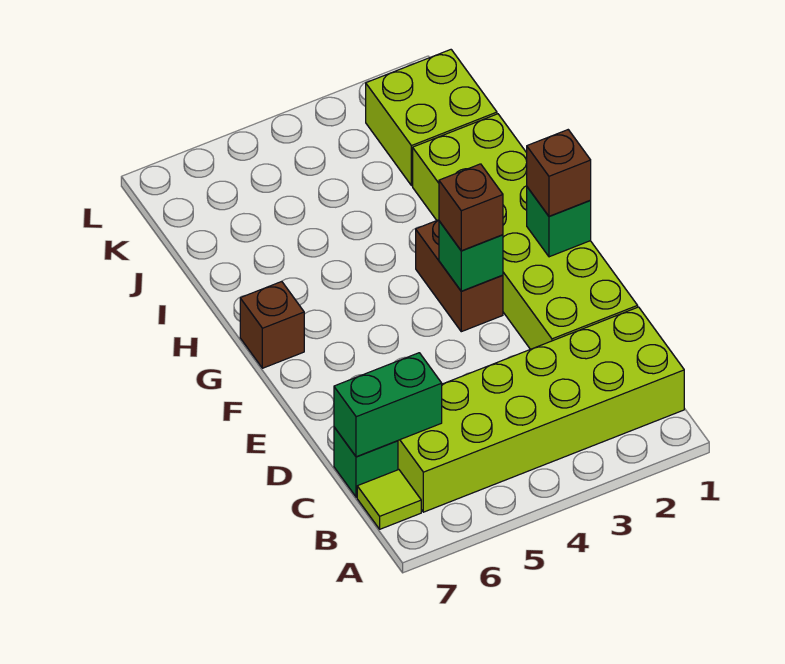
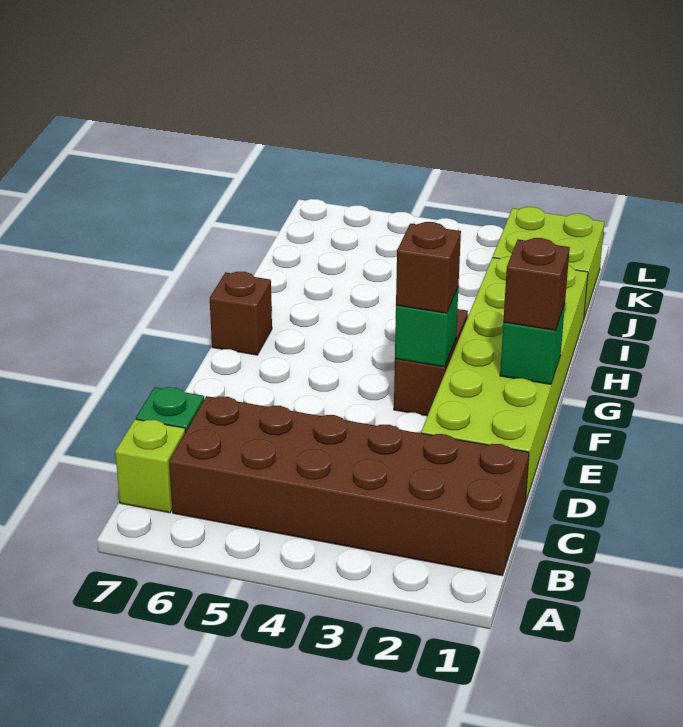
lime brick B1:C6 level 1 -> brown brick B1:C6 level 1
lime tile B7 level 1 -> lime brick B7 level 1
green brick C6:C7 level 2 -> none

